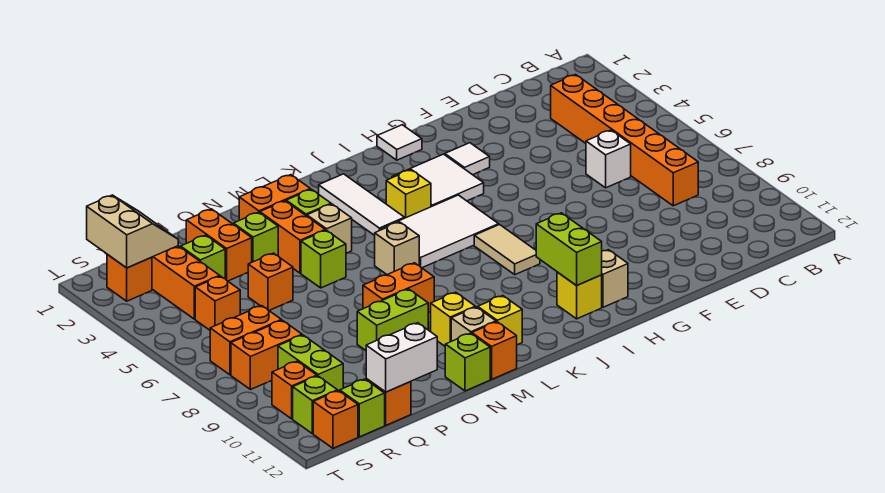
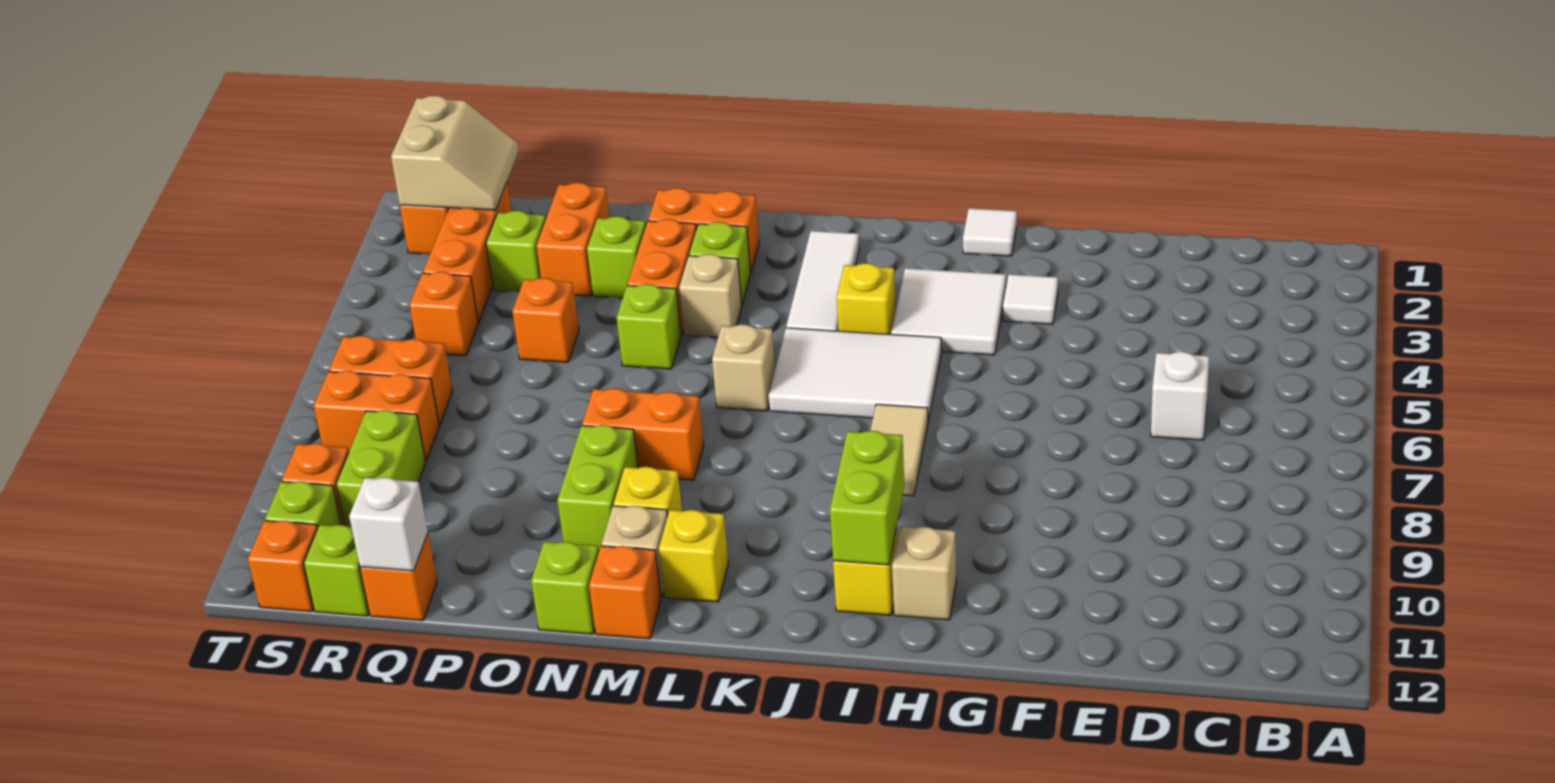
orange brick C3:C8 level 1 -> none
lime brick N9:O9 level 1 -> lime brick N9:N10 level 1
white brick P12:Q12 level 2 -> white brick Q12 level 2

